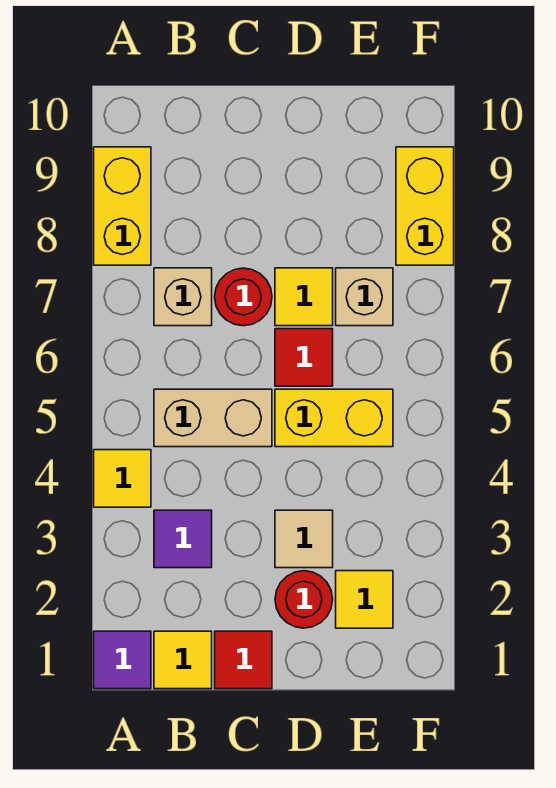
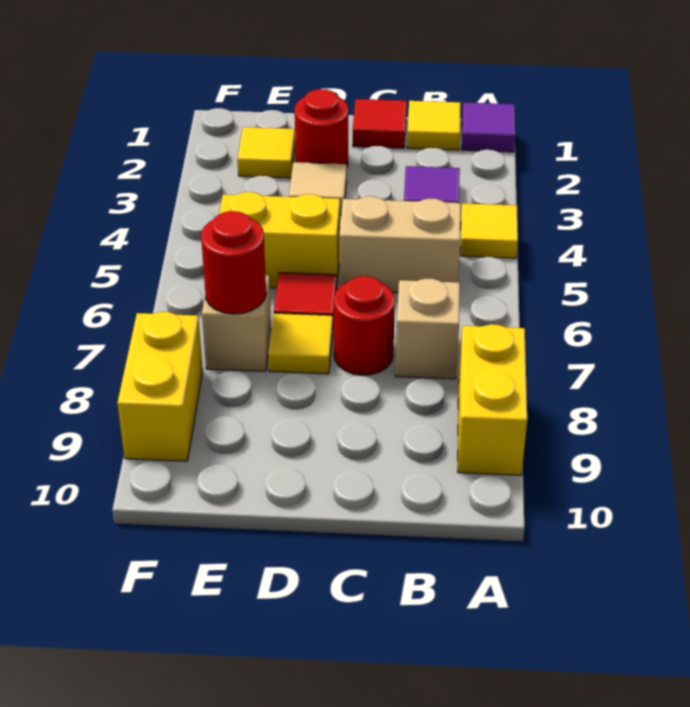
none -> red round brick E7 level 2

